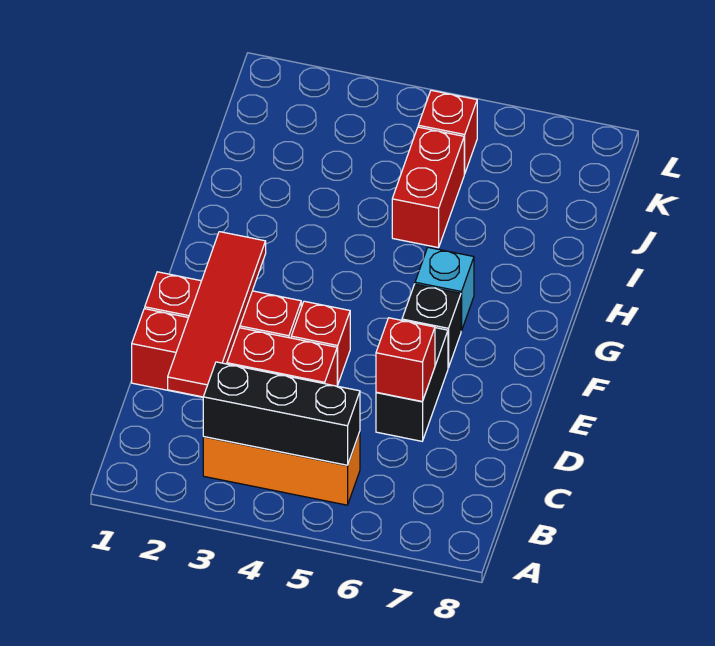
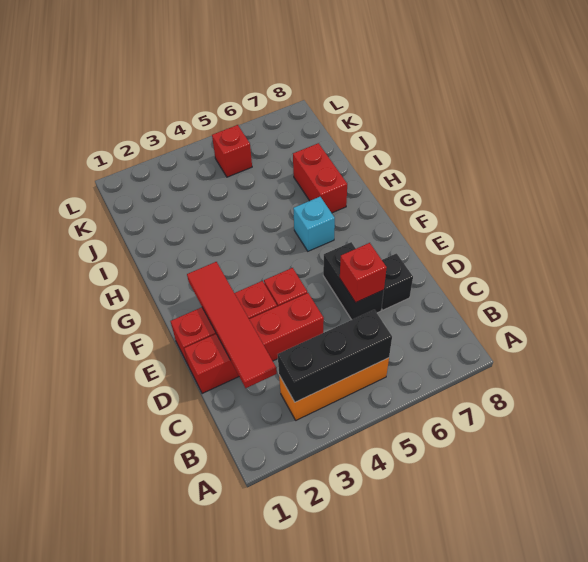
black brick F6 level 1 -> black brick D7 level 1
red brick I5:J5 level 1 -> red brick H7:I7 level 1

